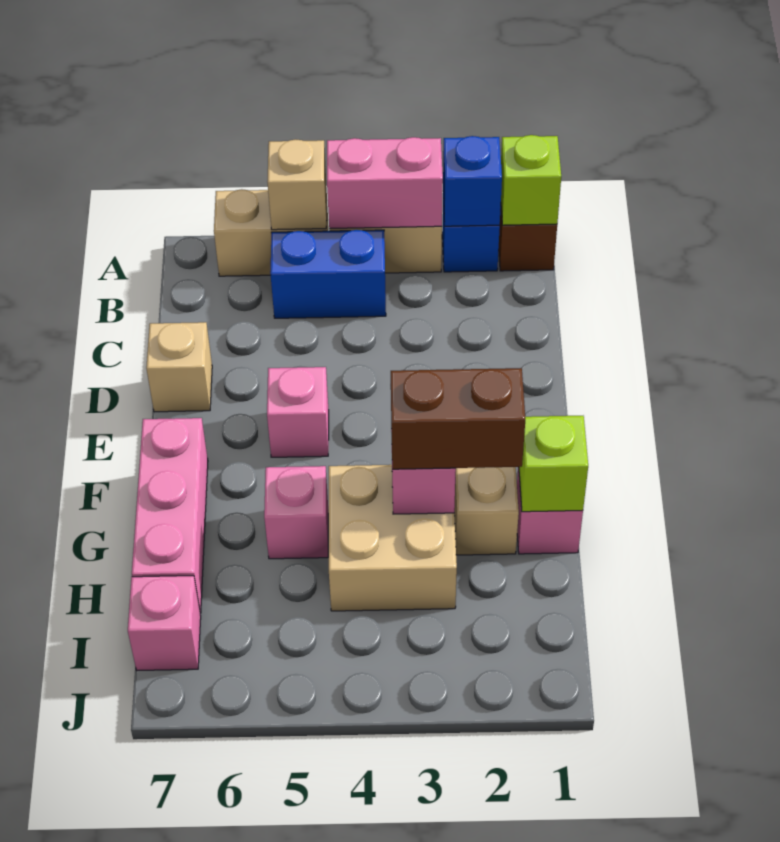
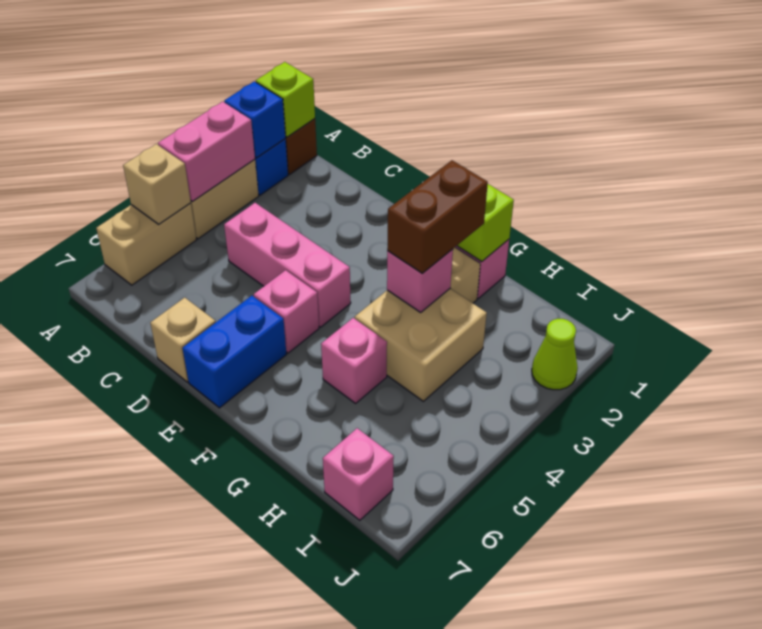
blue brick B4:B5 level 1 -> blue brick E6:E7 level 1
pink brick F7:H7 level 1 -> pink brick C4:E4 level 1
none -> lime cone J2 level 1

